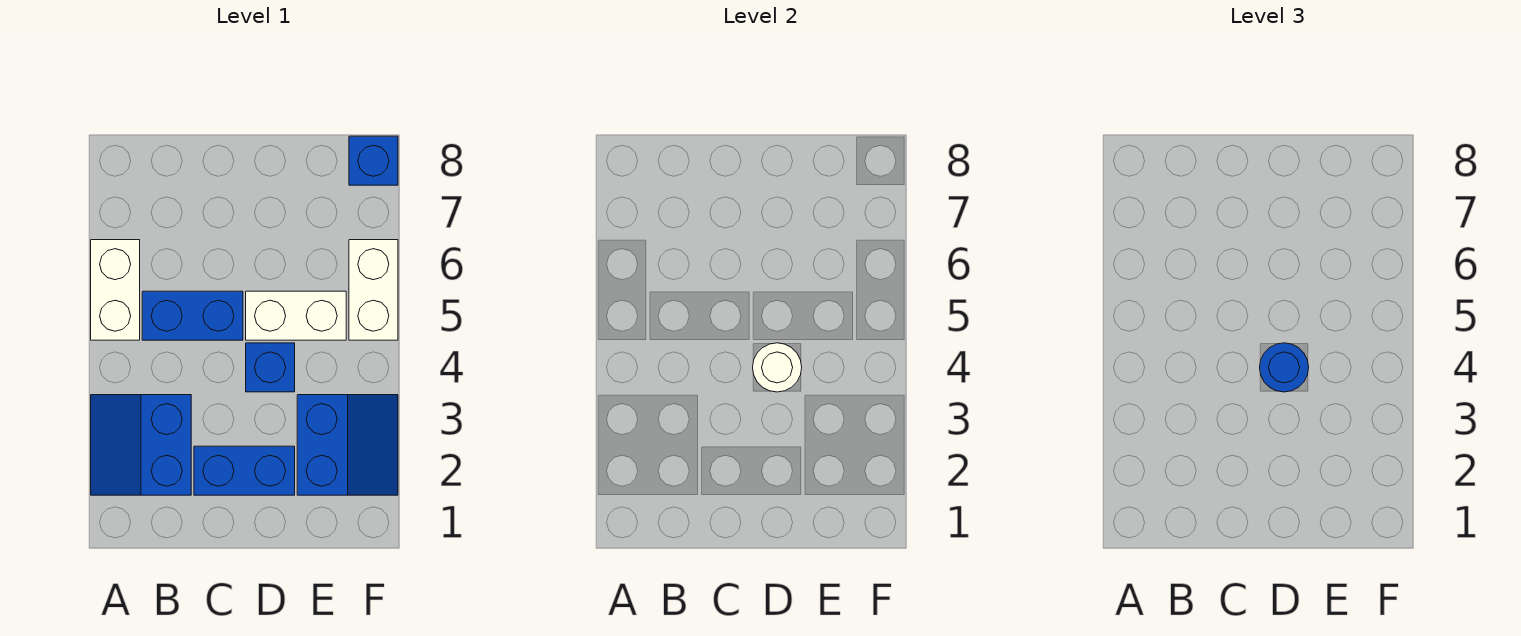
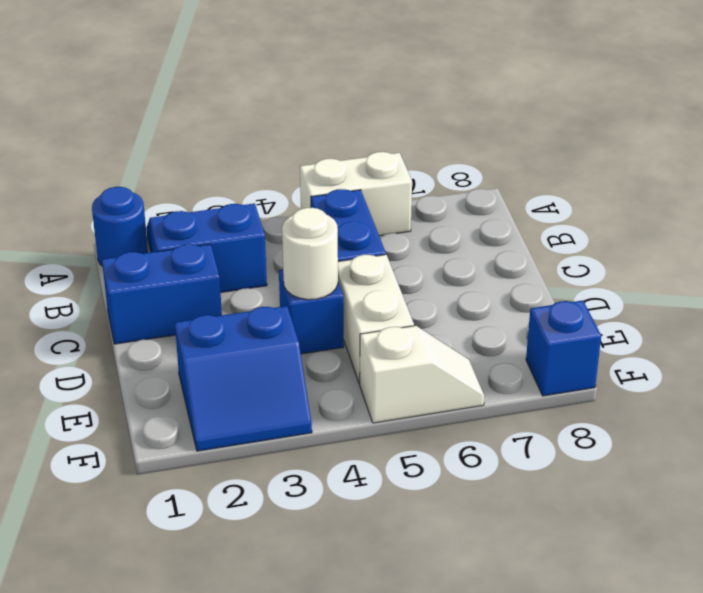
blue brick C2:D2 level 1 -> blue brick C1:C2 level 1
blue round brick D4 level 3 -> blue round brick A1 level 1
white brick F5:F6 level 1 -> white slope F5:F6 level 1 top 5

